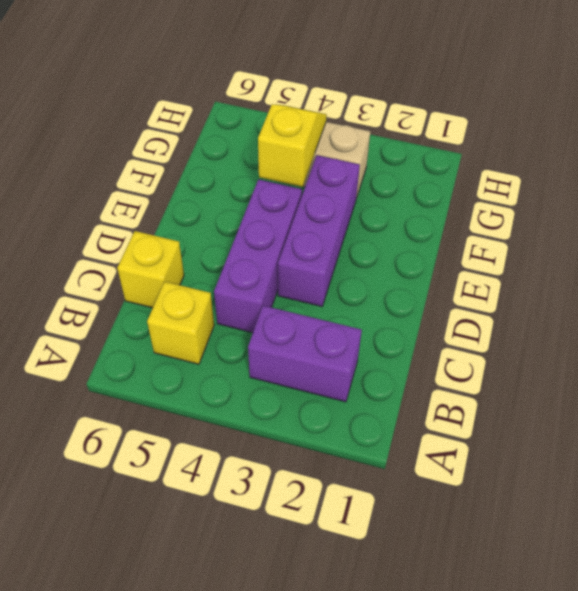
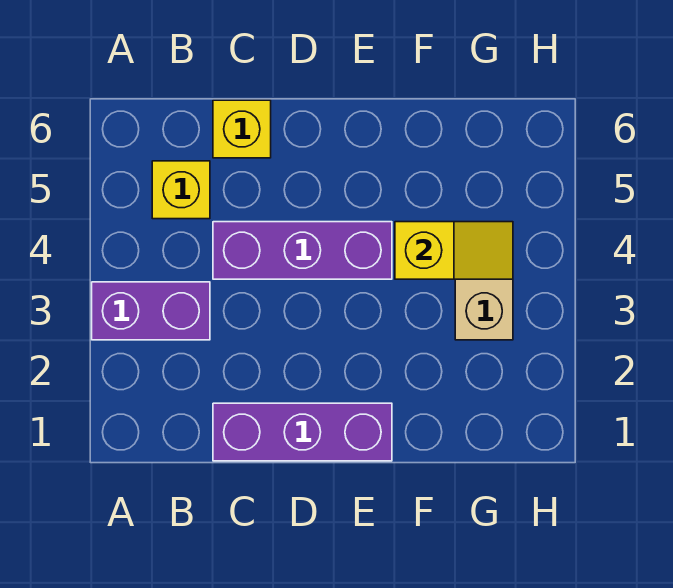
purple brick B2:B3 level 1 -> purple brick A3:B3 level 1
purple brick D3:F3 level 1 -> purple brick C1:E1 level 1

